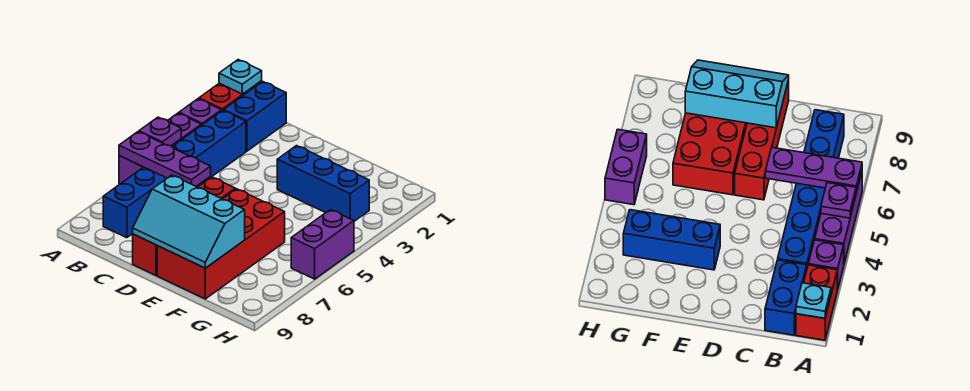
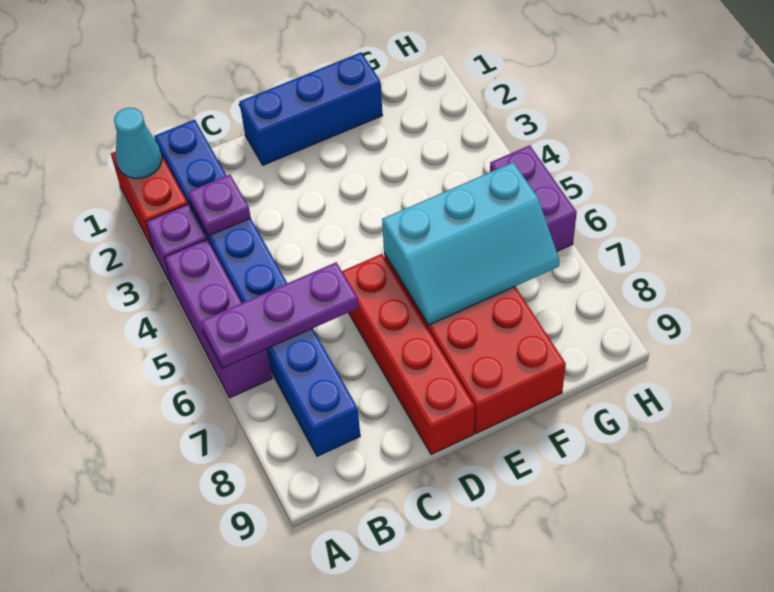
cyan plate A1 level 2 -> cyan cone A1 level 2
purple plate A5 level 2 -> purple plate B3 level 2
cyan slope D8:F9 level 2 top 8 -> cyan slope E6:G7 level 2 top 6
blue brick E3:G3 level 1 -> blue brick D1:F1 level 1

